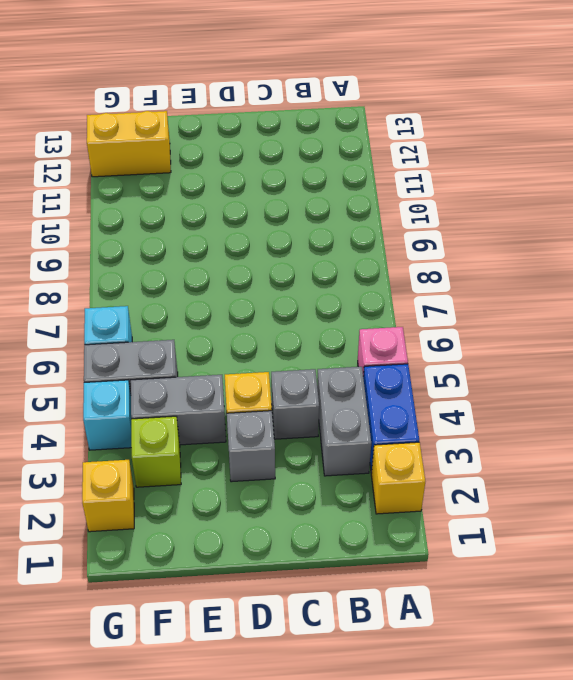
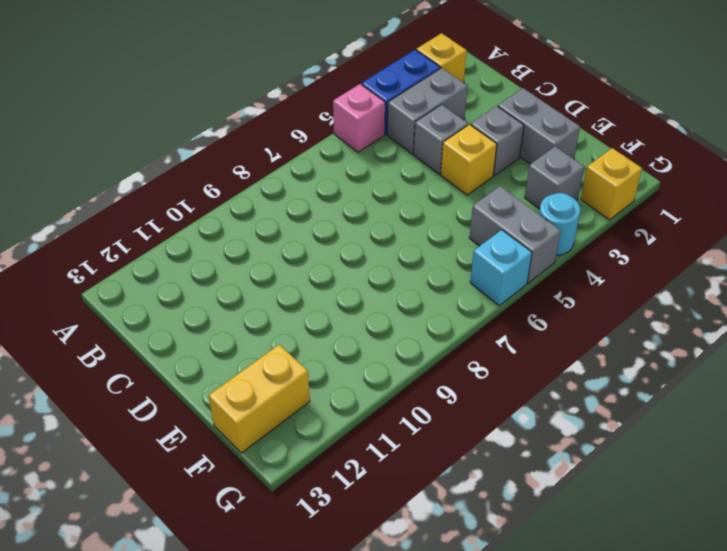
grey brick E4:F4 level 1 -> grey brick D2:E2 level 1
lime brick F3 level 1 -> grey brick F3 level 1
yellow brick F12:G12 level 1 -> yellow brick F12:F13 level 1
cyan brick G4 level 1 -> cyan round brick G4 level 1

